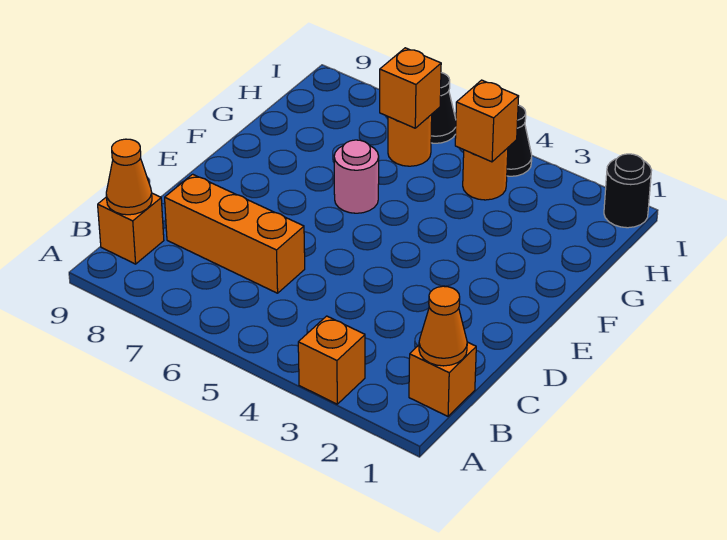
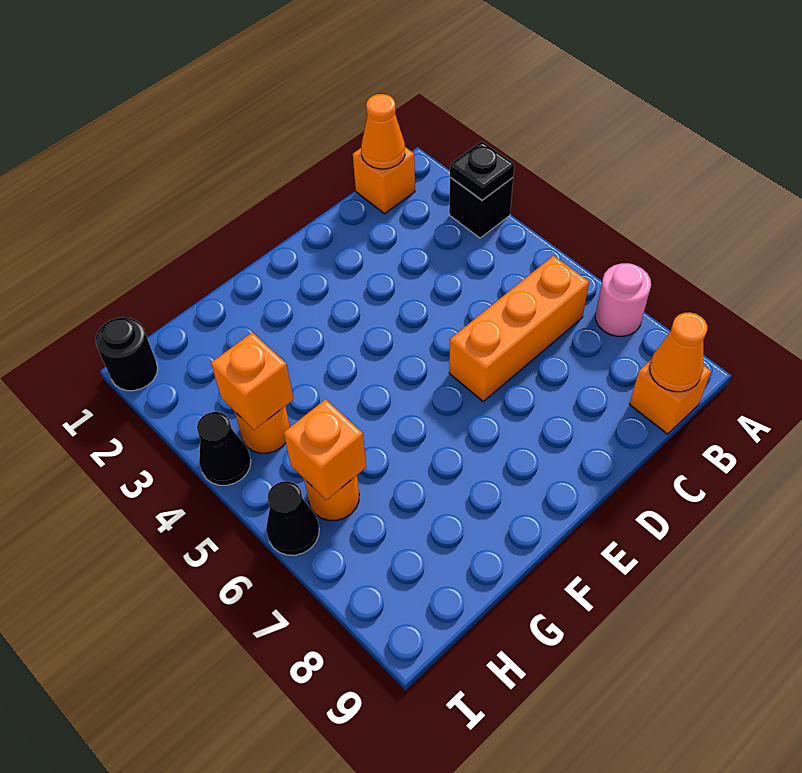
orange brick A3 level 1 -> black brick A3 level 1
none -> black plate A3 level 2
orange brick C6:C8 level 1 -> orange brick B6:D6 level 1
pink round brick F6 level 1 -> pink round brick A7 level 1

